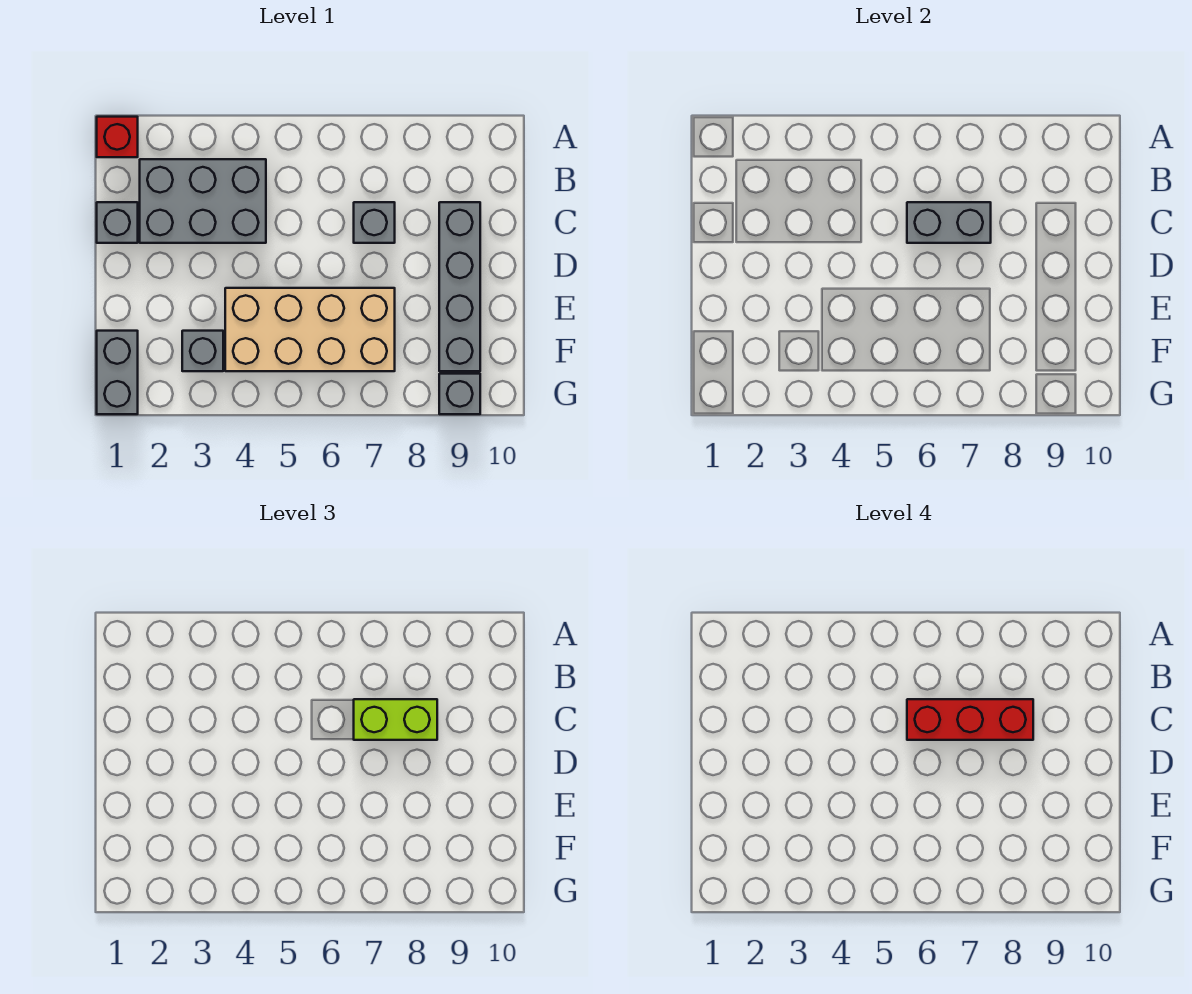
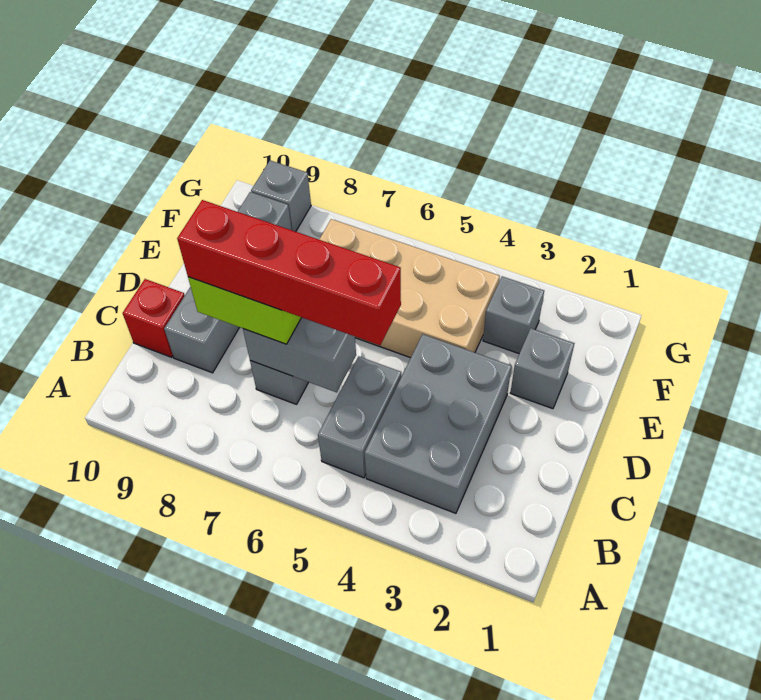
red brick A1 level 1 -> red brick C10 level 1
grey brick B2:C4 level 1 -> grey brick B3:D4 level 1
grey brick C1 level 1 -> grey brick E2 level 1
red brick C6:C8 level 4 -> red brick C5:C8 level 4
grey brick F1:G1 level 1 -> grey brick B5:C5 level 1

